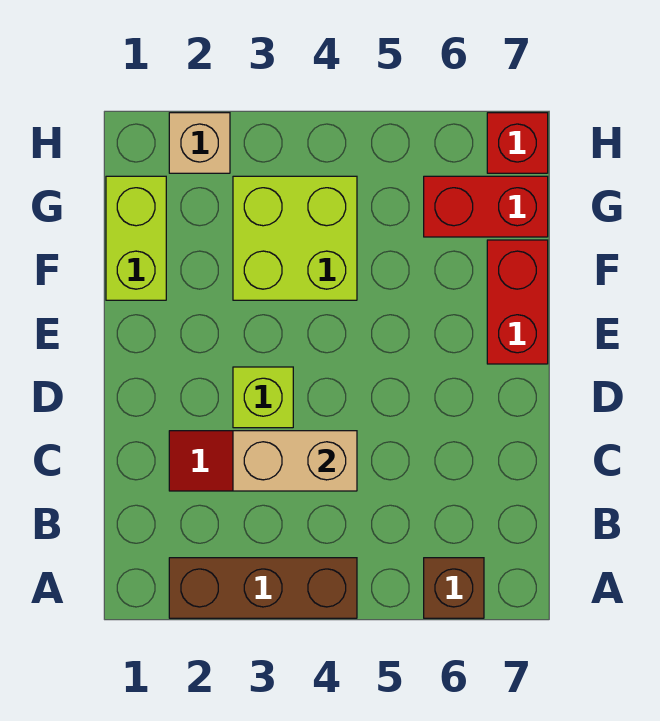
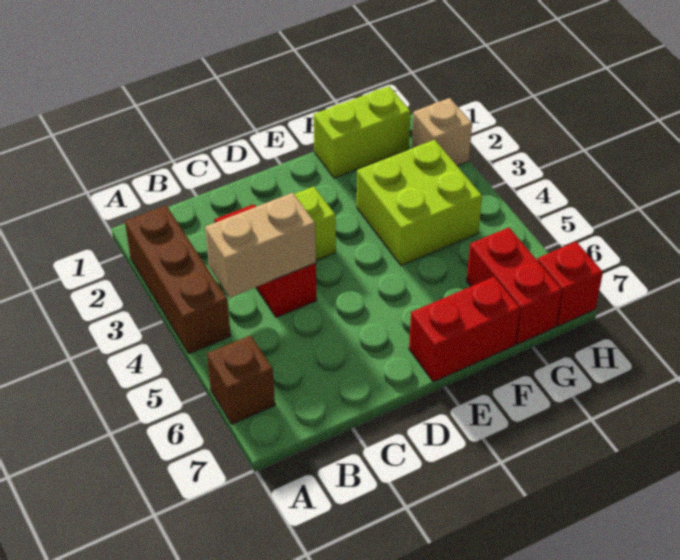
tan brick C3:C4 level 2 -> tan brick B4:C4 level 2

